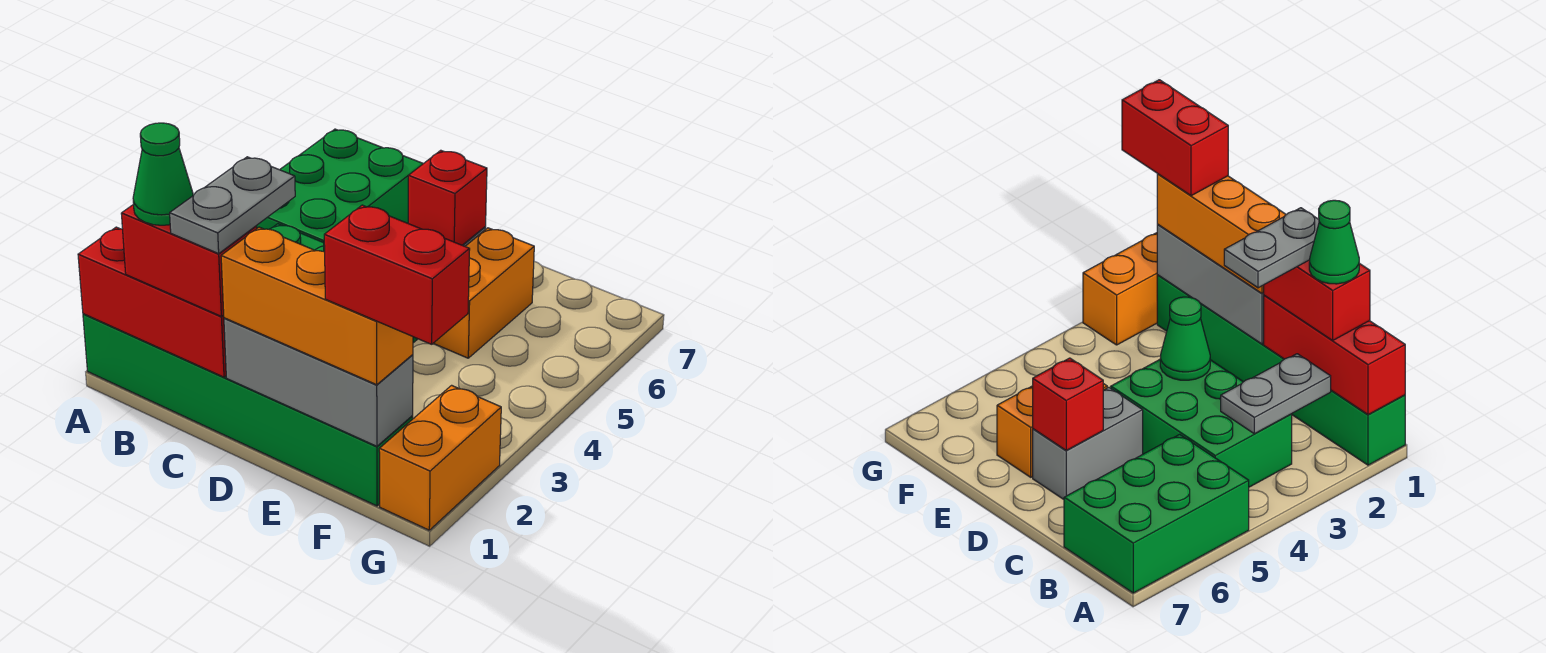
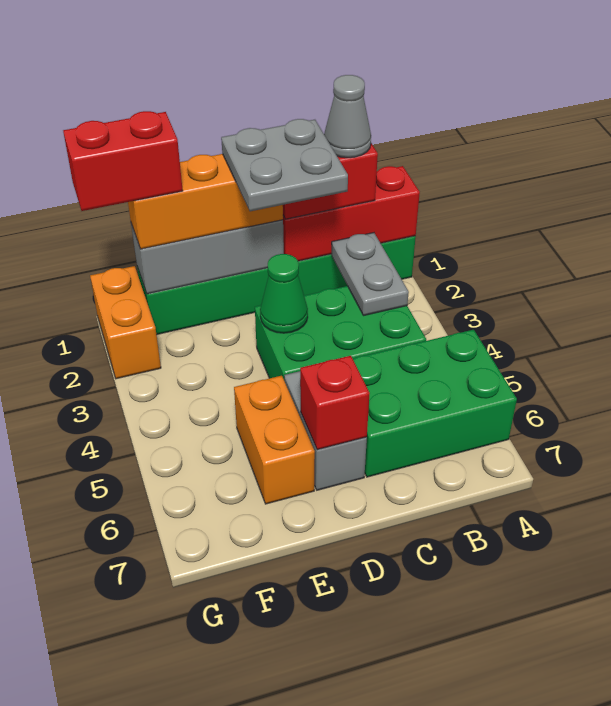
green brick A5:B7 level 1 -> green brick A5:C6 level 1
green cone B1 level 4 -> grey cone B1 level 4
grey plate C1:C2 level 4 -> grey plate C1:D2 level 4

